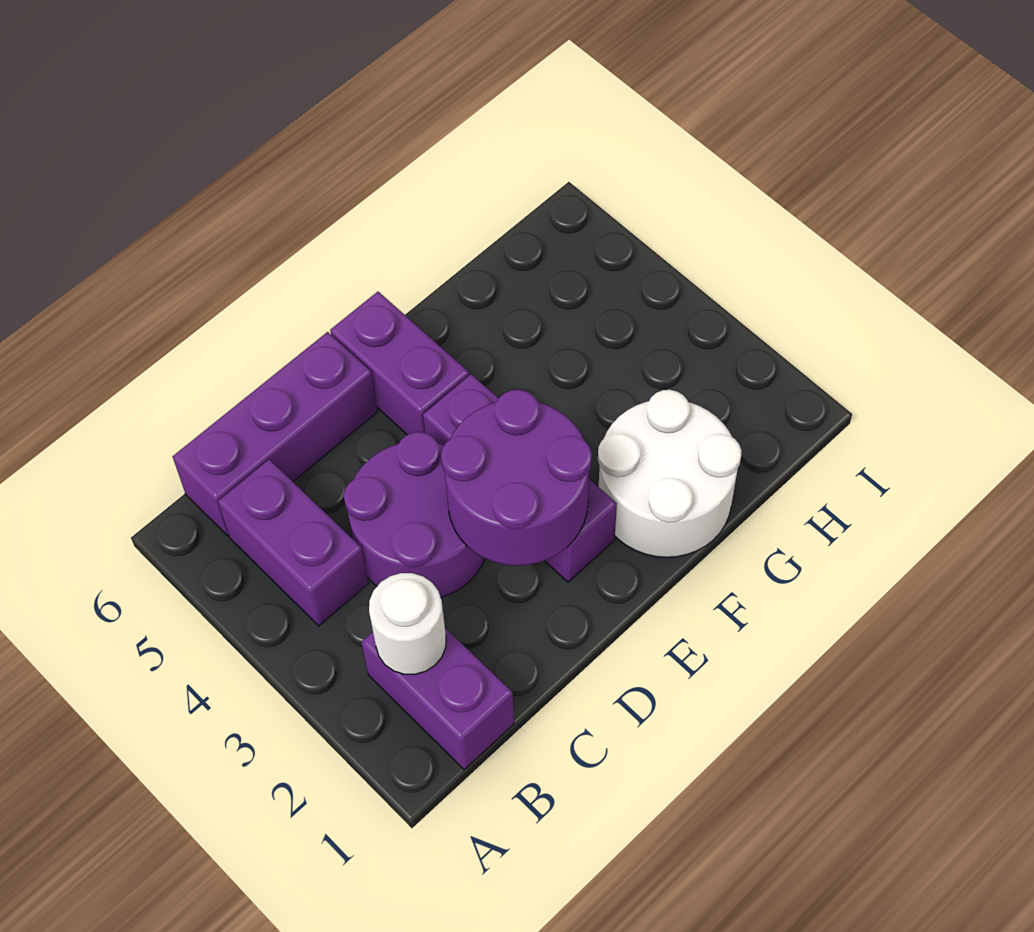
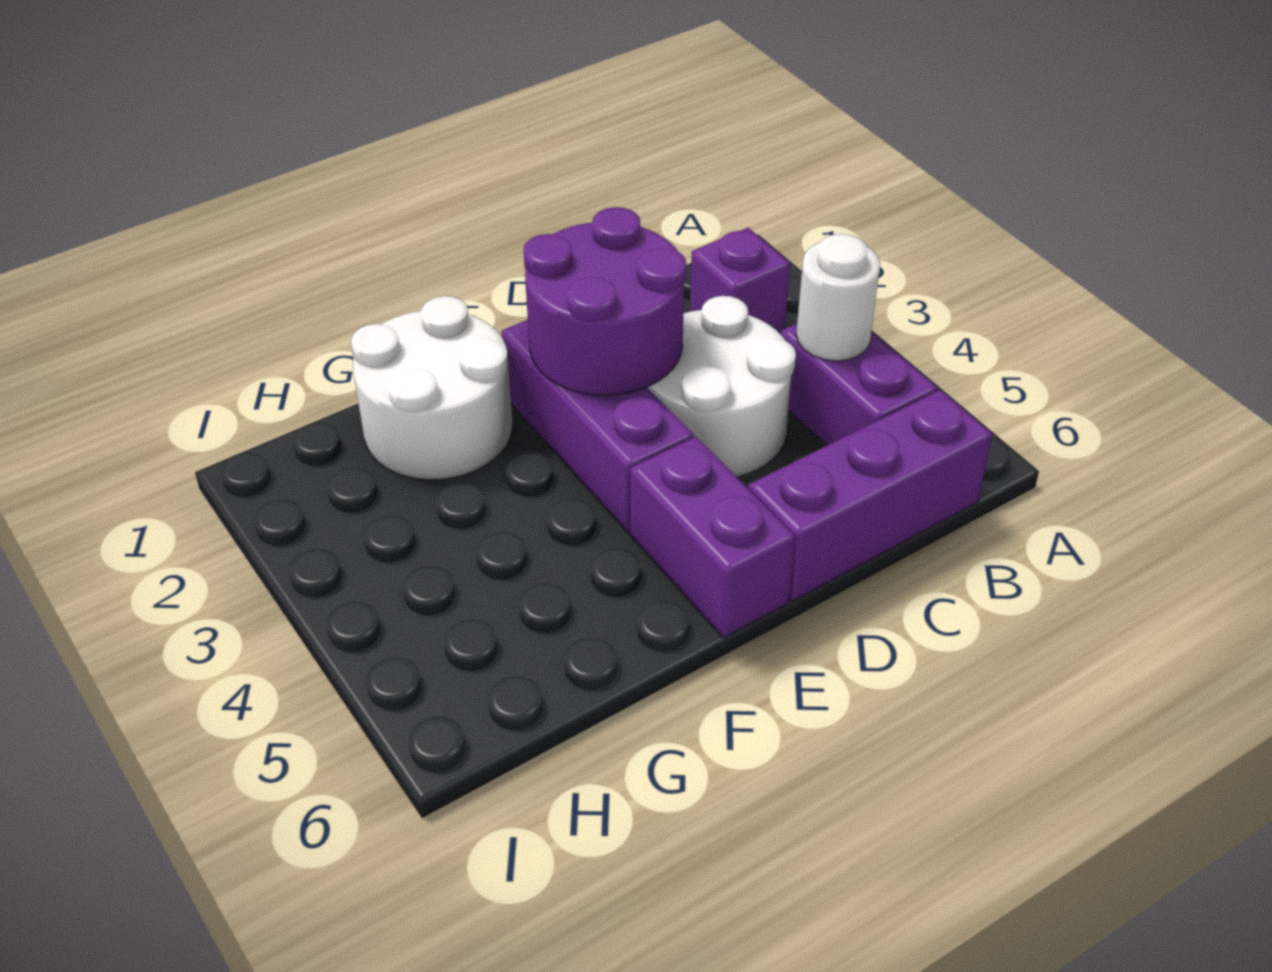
purple brick B1:B2 level 1 -> purple brick B2 level 1
white round brick B2 level 2 -> white round brick B4 level 2
purple round brick C3:D4 level 1 -> white round brick C3:D4 level 1

